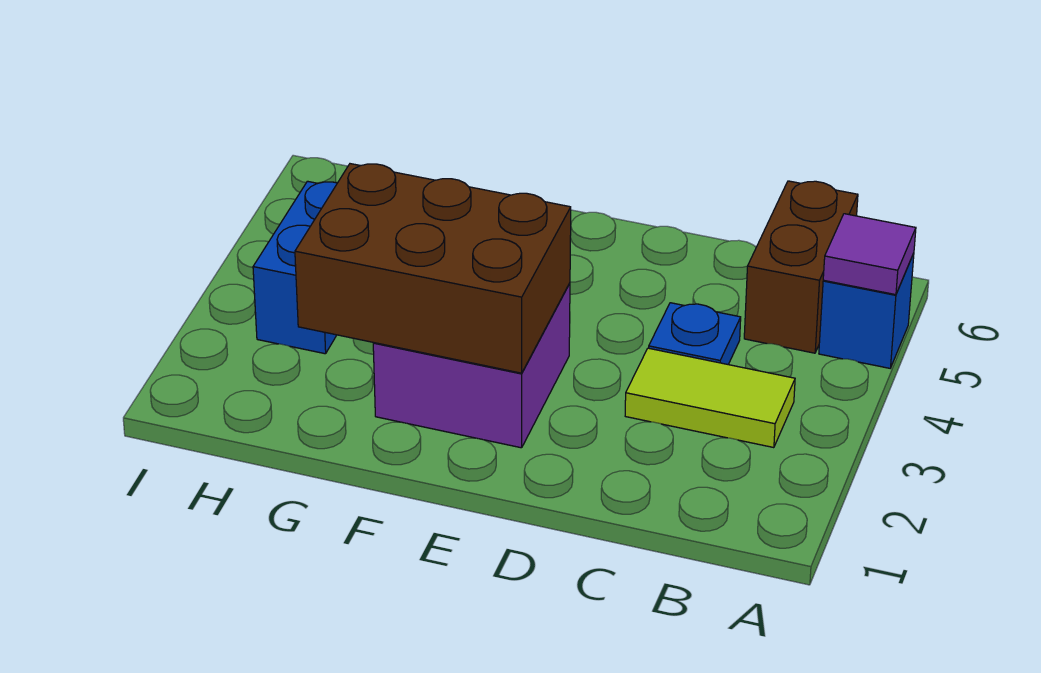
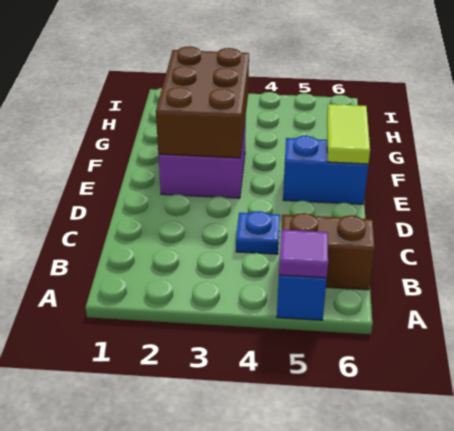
lime tile B3:C3 level 1 -> lime tile E6:F6 level 2
blue brick H3:H4 level 1 -> blue brick E5:E6 level 1

